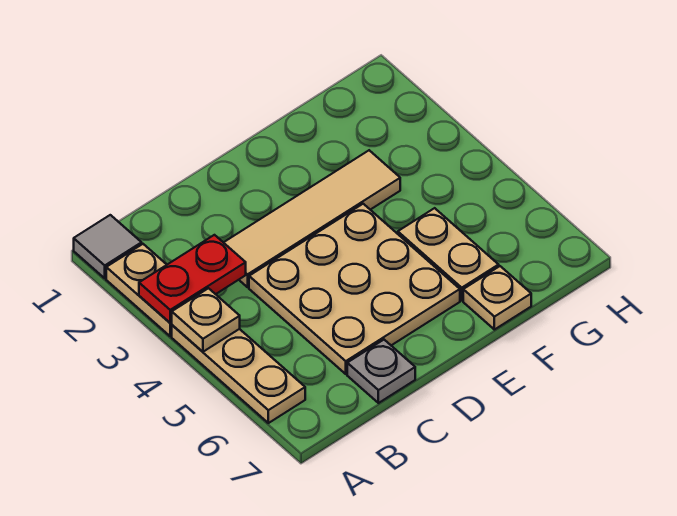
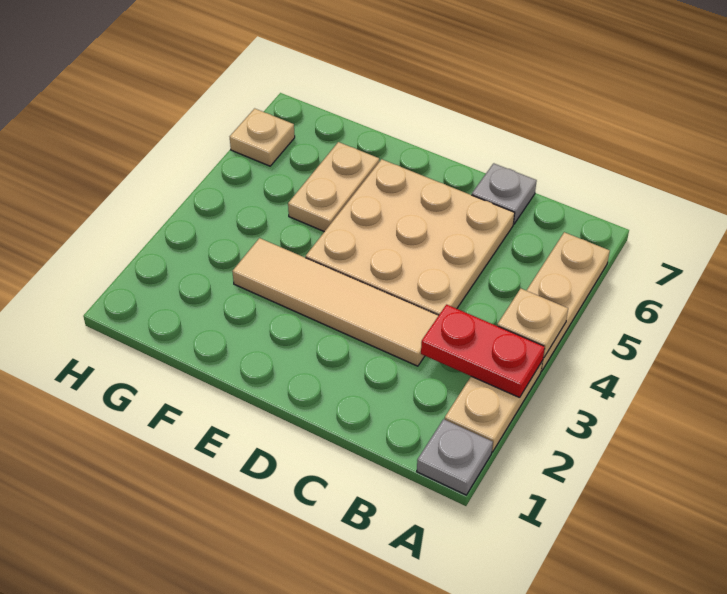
grey tile A1 level 1 -> grey plate A1 level 1
tan plate F7 level 1 -> tan plate H6 level 1

